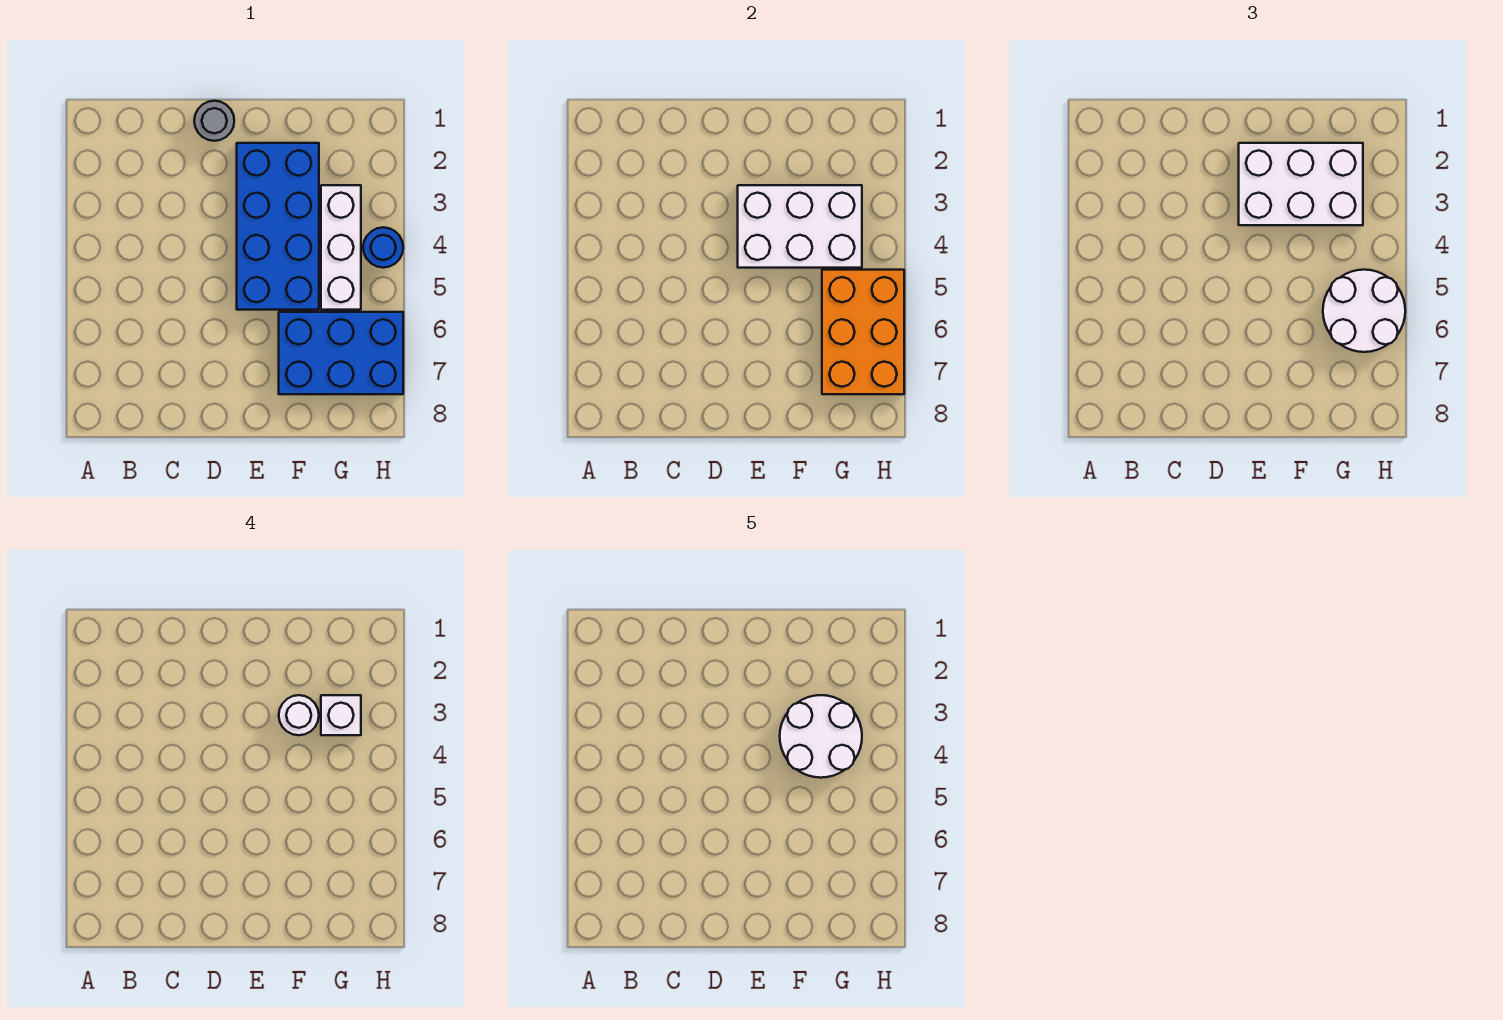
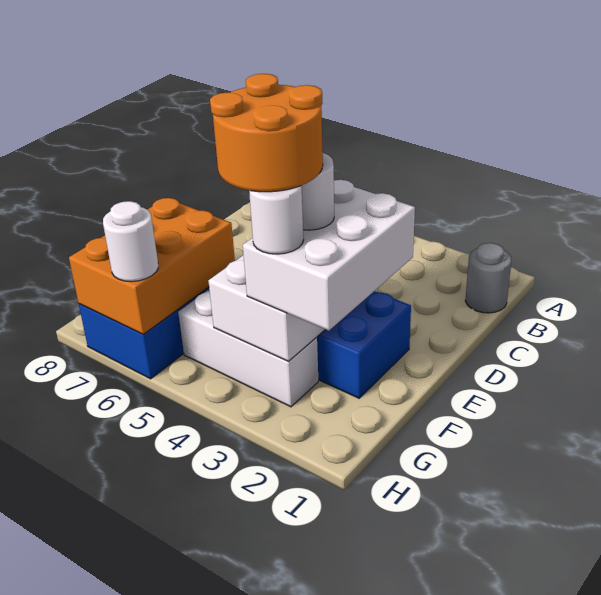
grey round brick D1 level 1 -> grey round brick B1 level 1
white round brick F3:G4 level 5 -> orange round brick F3:G4 level 5
white brick G3 level 4 -> white round brick G3 level 4
orange brick G5:H7 level 2 -> orange brick F6:H7 level 2
white round brick G5:H6 level 3 -> white round brick H6 level 3
blue round brick H4 level 1 -> none

